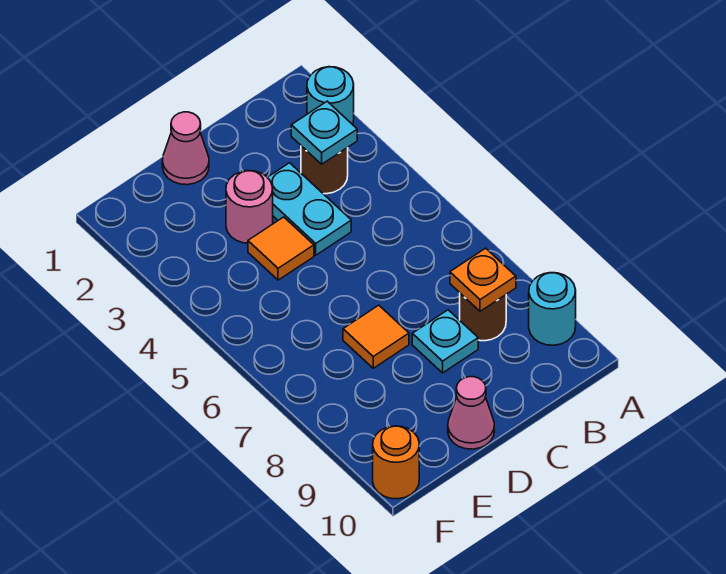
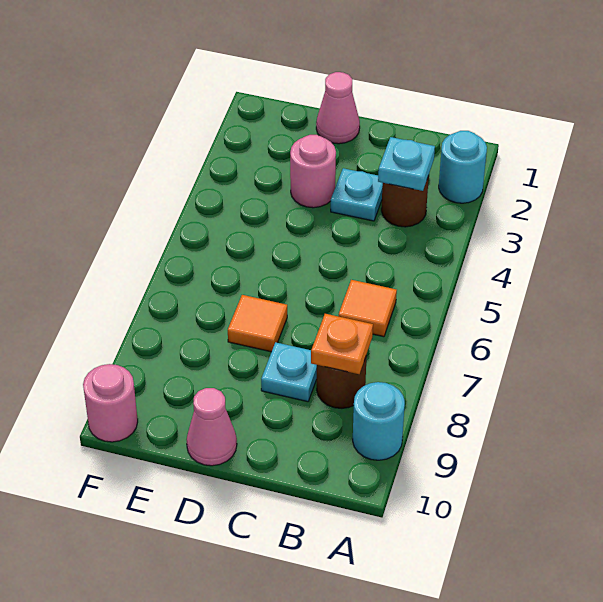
cyan plate C3:C4 level 1 -> cyan plate C3 level 1
orange tile D4 level 1 -> orange tile B6 level 1
orange round brick F10 level 1 -> pink round brick F10 level 1

